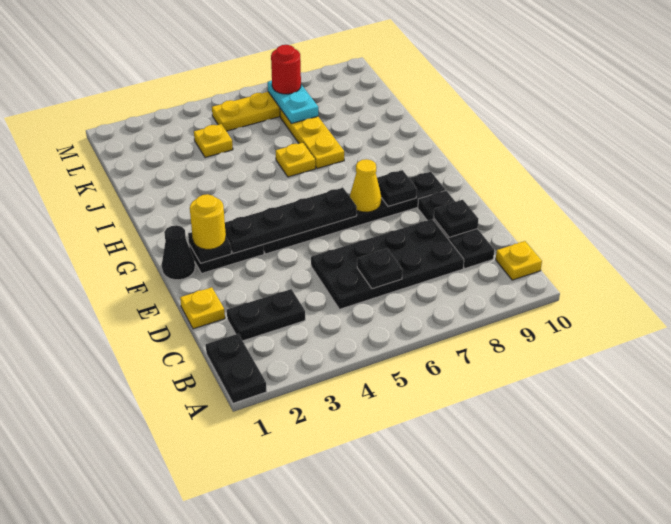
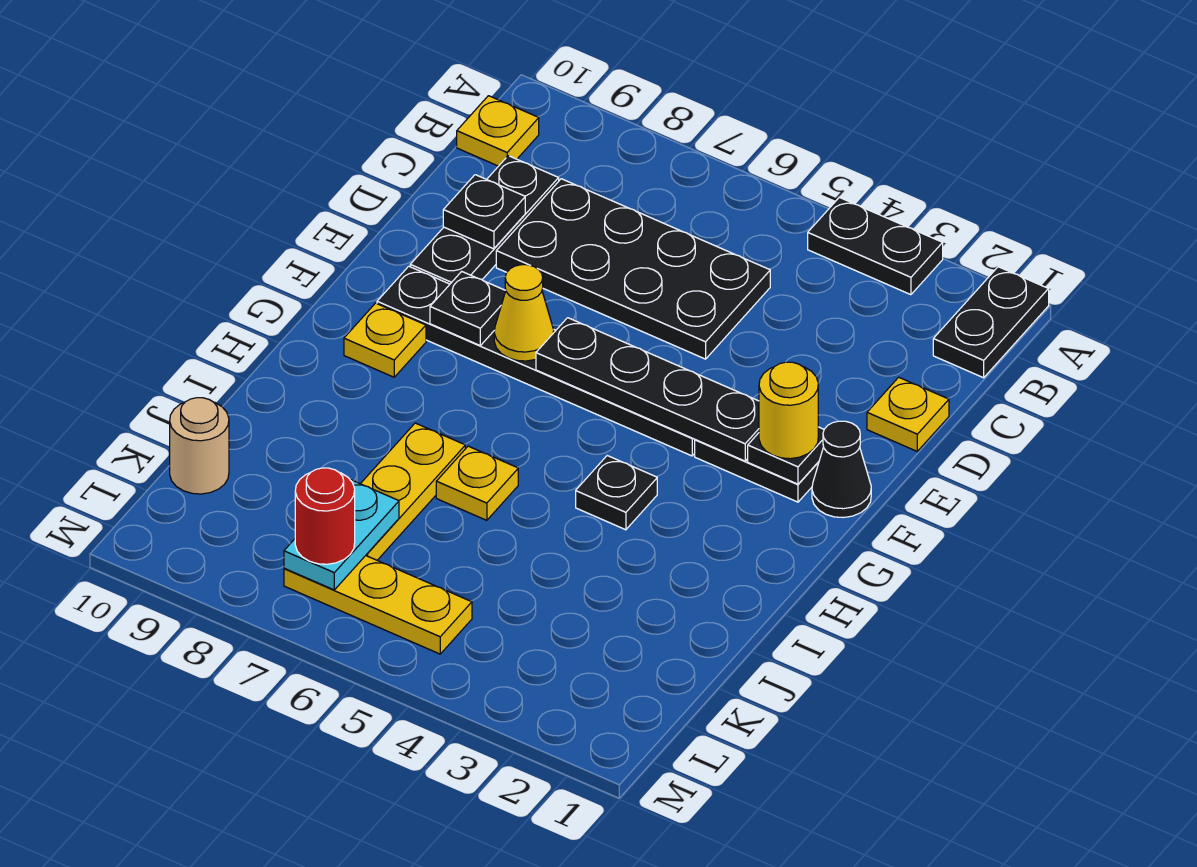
black plate C2:C3 level 1 -> black plate A3:A4 level 1
black plate C6 level 2 -> black plate H4 level 1
yellow plate K4 level 1 -> yellow plate G9 level 1
none -> tan round brick K10 level 1

